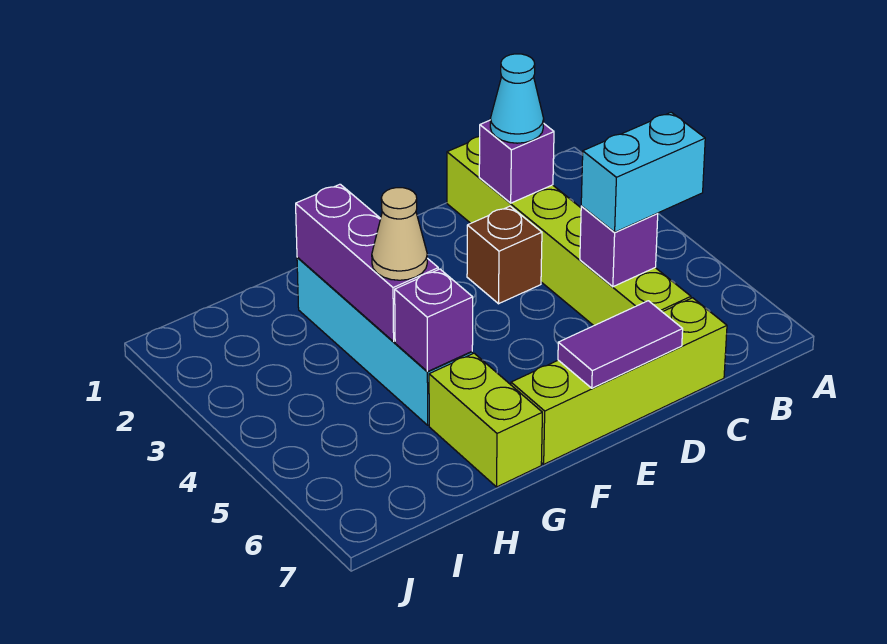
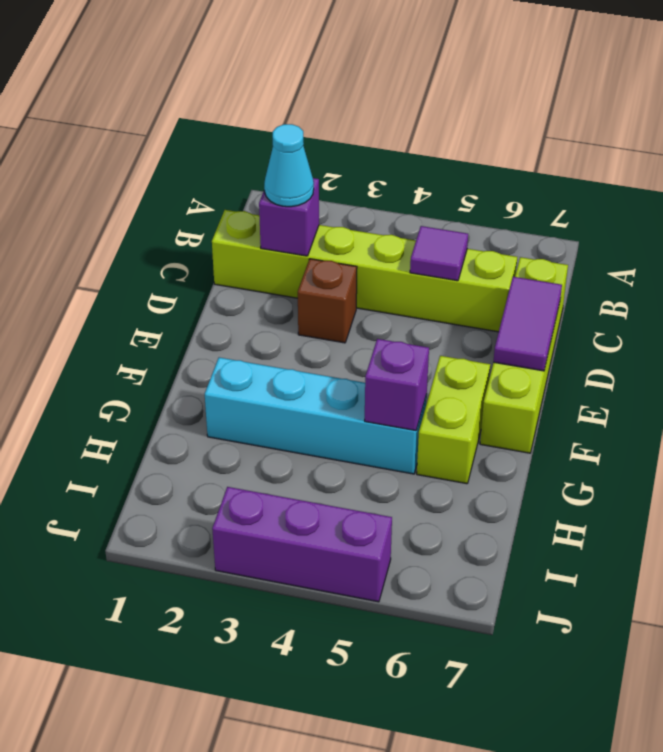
cyan brick B5:C5 level 3 -> none
purple brick C5 level 2 -> purple tile C5 level 2
purple brick G2:G4 level 2 -> purple brick J3:J5 level 1
tan cone G4 level 3 -> none
lime brick G6:G7 level 1 -> lime brick F6:G6 level 1

